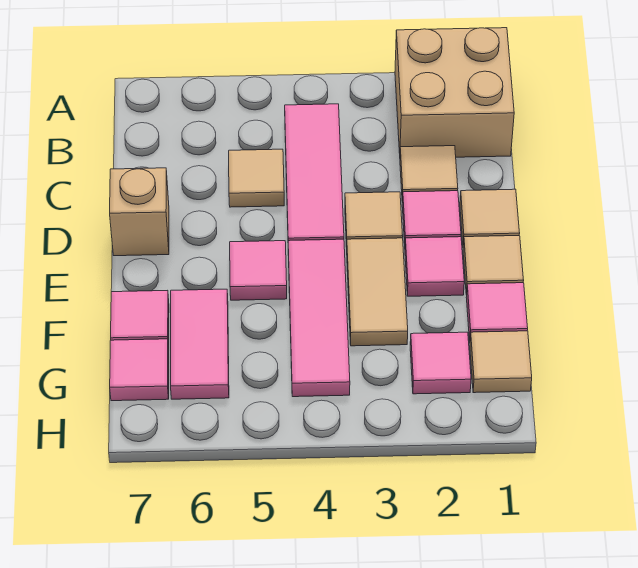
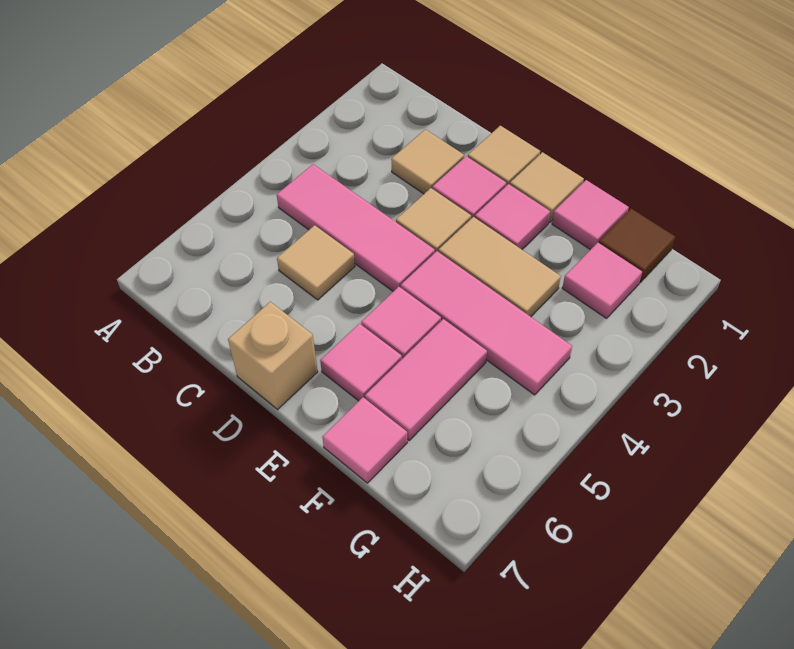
tan brick A1:B2 level 1 -> none
pink tile F6:G6 level 1 -> pink tile F5:F6 level 1
tan tile G1 level 1 -> brown tile G1 level 1
pink tile G7 level 1 -> pink tile E6 level 1

